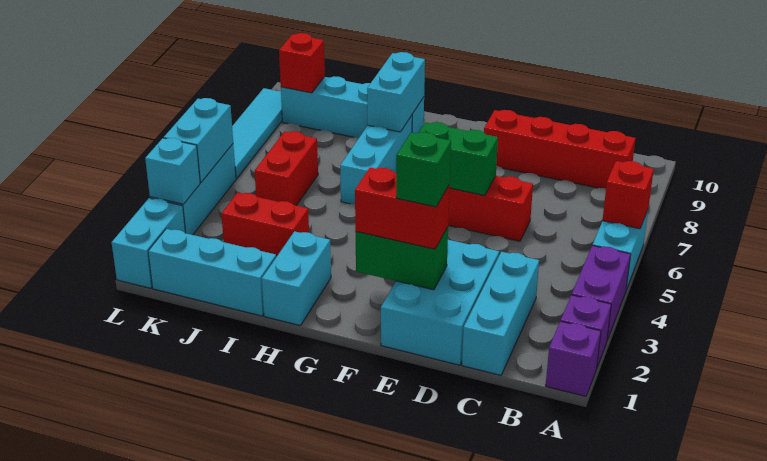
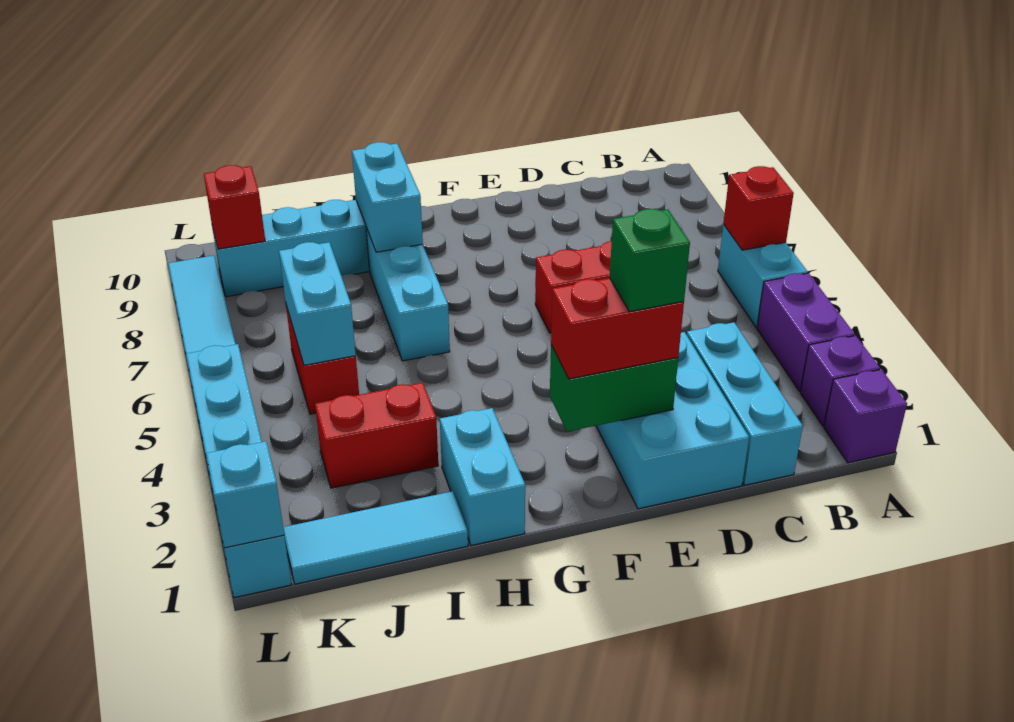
red brick B9:E9 level 1 -> none
green brick E6:F6 level 2 -> none
cyan brick I1:K1 level 1 -> cyan tile I1:K1 level 1
cyan brick L3 level 2 -> cyan brick L1 level 2
cyan brick L4:L5 level 2 -> cyan brick J5:J6 level 2

